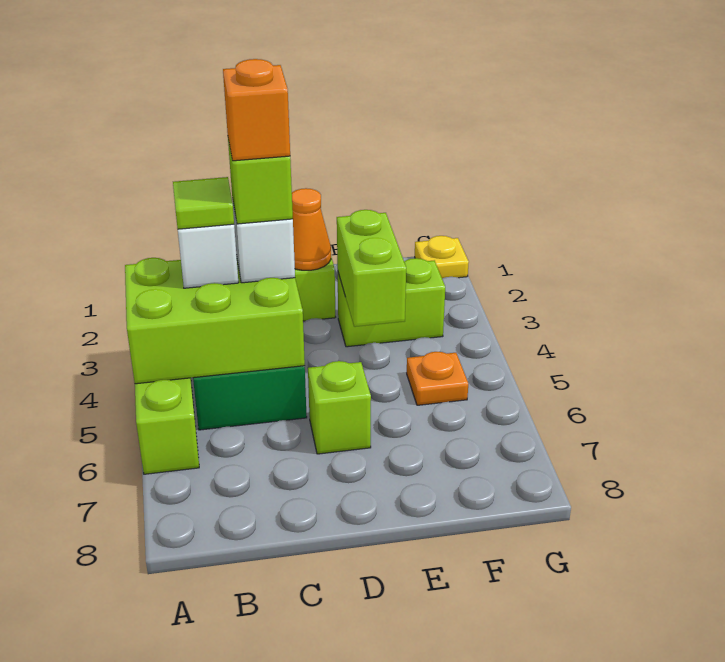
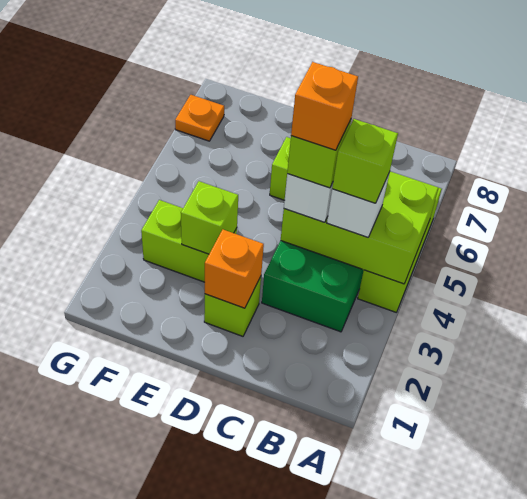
lime tile B4 level 4 -> lime brick B4 level 4
orange cone D2 level 2 -> orange brick D2 level 2
lime brick E3:E4 level 2 -> lime brick E3 level 2
orange plate F5 level 1 -> orange plate G7 level 1
yellow plate G1 level 1 -> none

